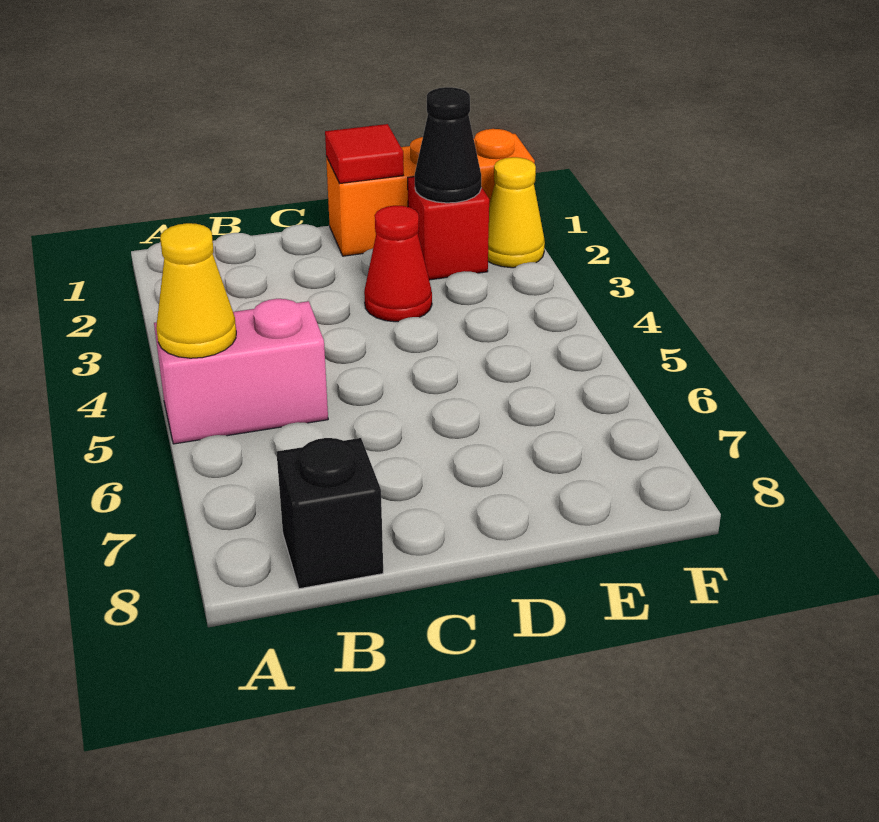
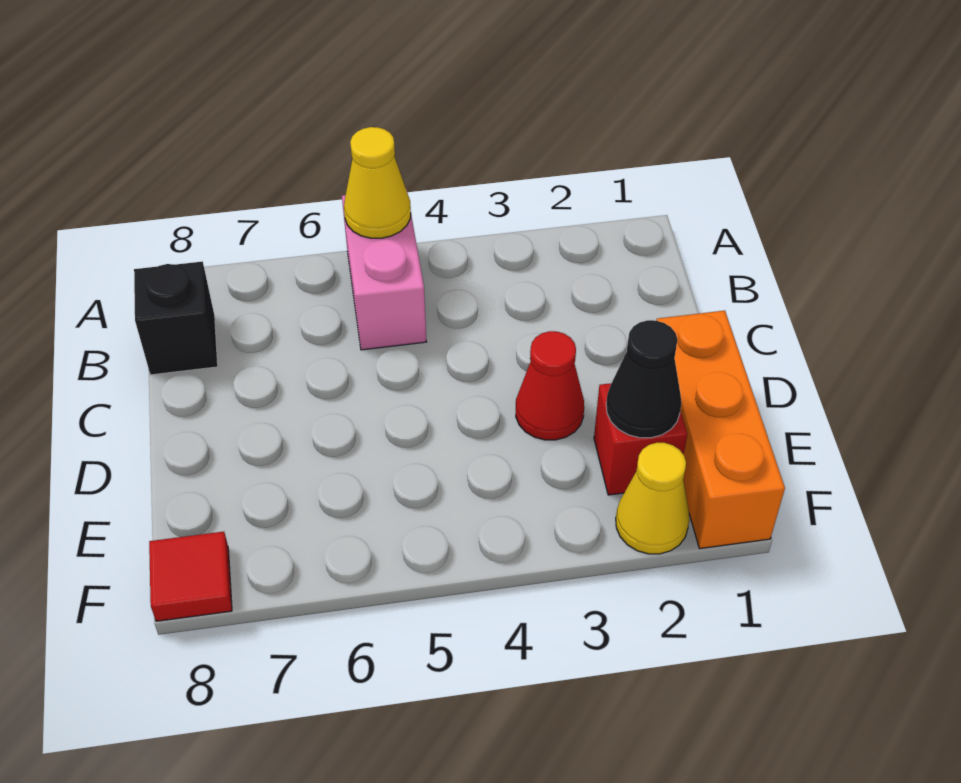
red tile D1 level 2 -> red tile F8 level 1

